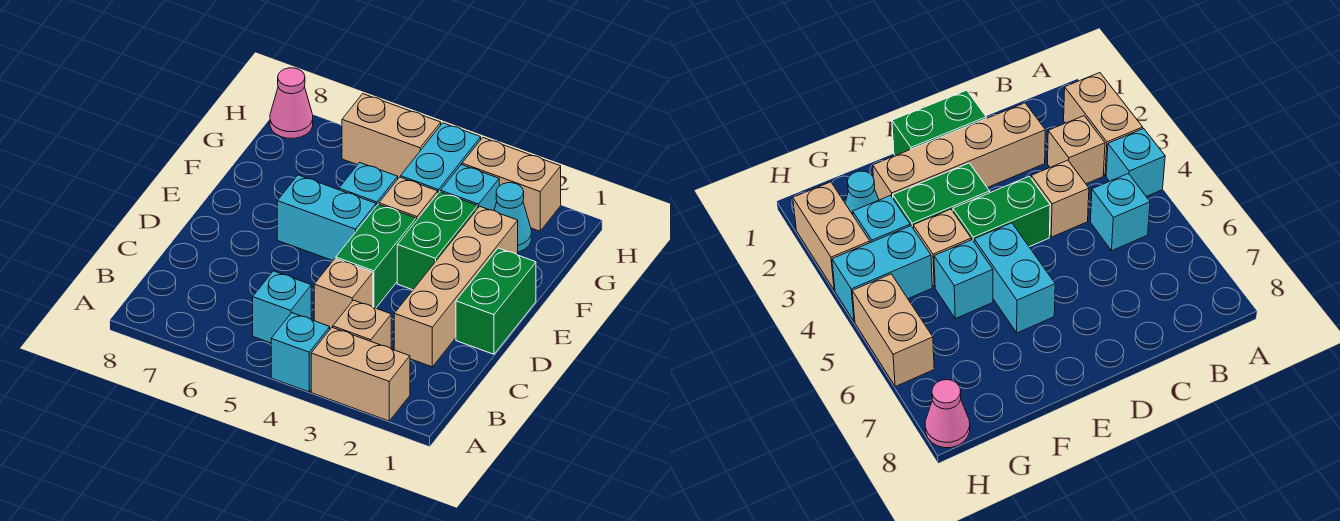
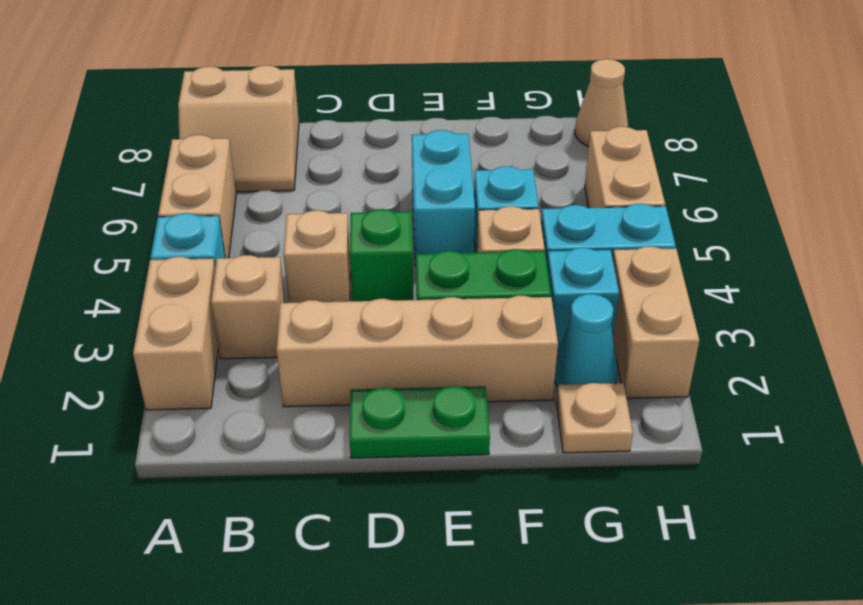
none -> tan brick A5:A6 level 1
none -> tan slope A7:B8 level 1 top 8
cyan brick B5 level 1 -> none
green brick D1:E1 level 1 -> green plate D1:E1 level 1
green brick D4:E4 level 1 -> green brick D4 level 1
none -> tan plate G1 level 1
pink cone H8 level 1 -> tan cone H8 level 1

